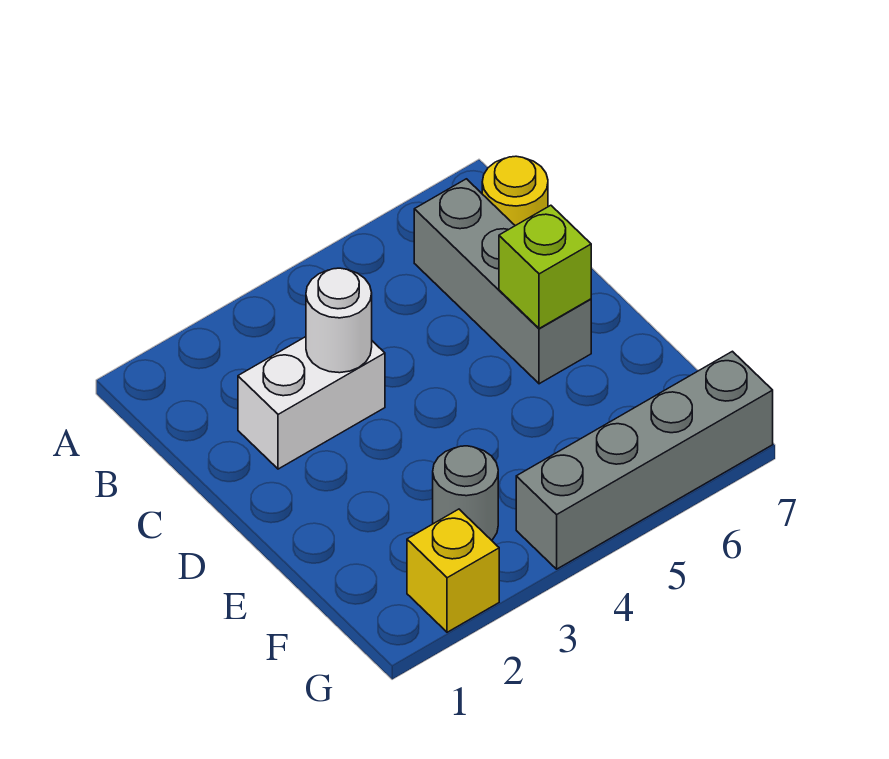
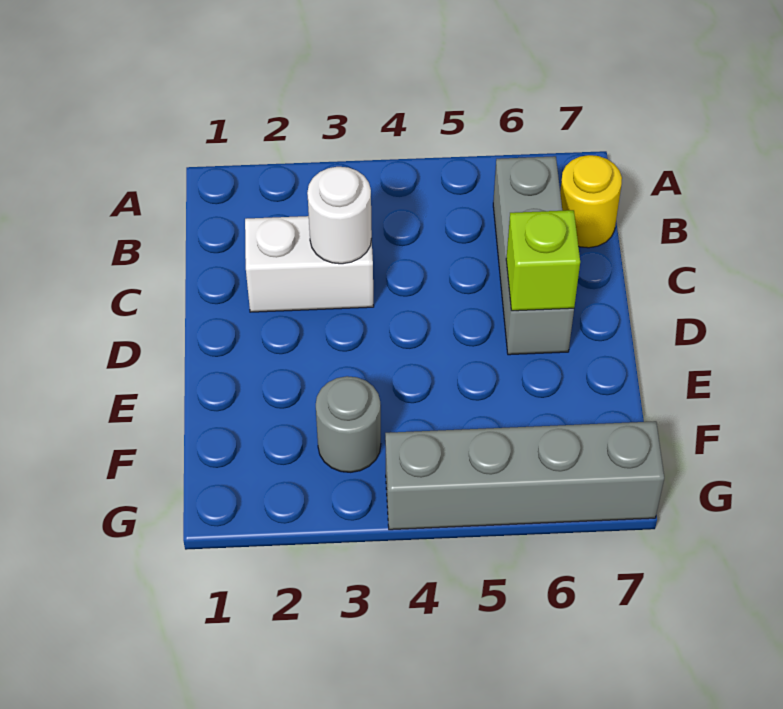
yellow brick G2 level 1 -> none

